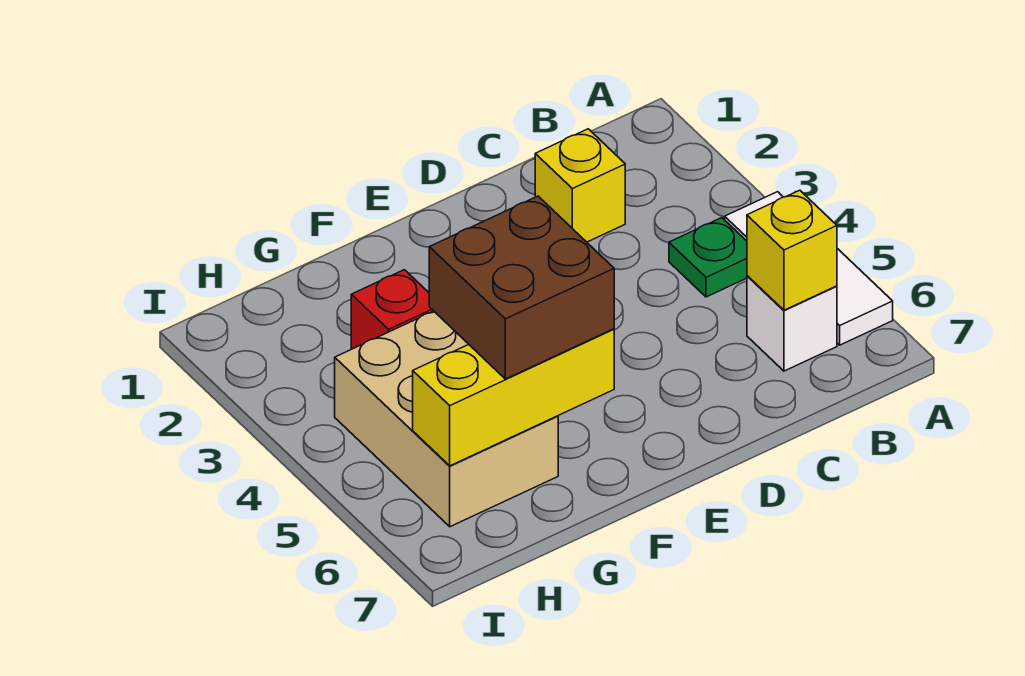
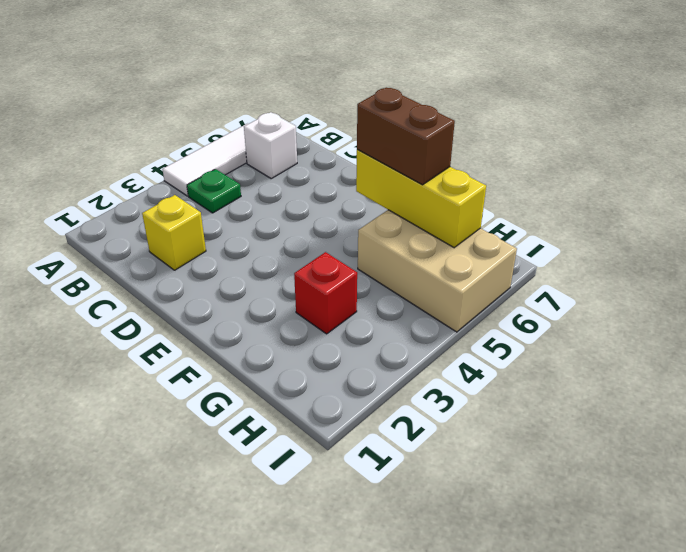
yellow brick B6 level 2 -> none
brown brick F5:G6 level 3 -> brown brick F6:G6 level 3
tan brick G4:H6 level 1 -> tan brick G5:I6 level 1

